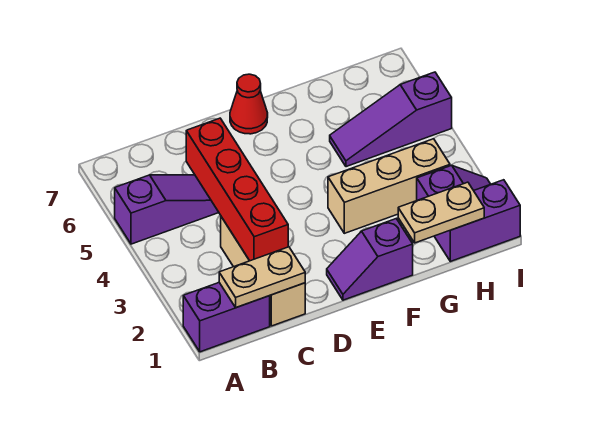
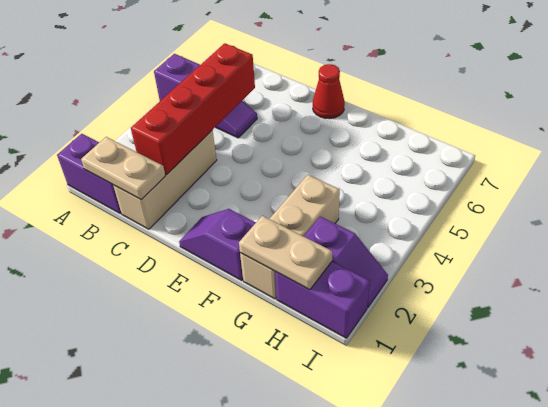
tan brick F3:H3 level 1 -> tan brick G1:G3 level 1
purple slope G5:I5 level 1 top I -> none

